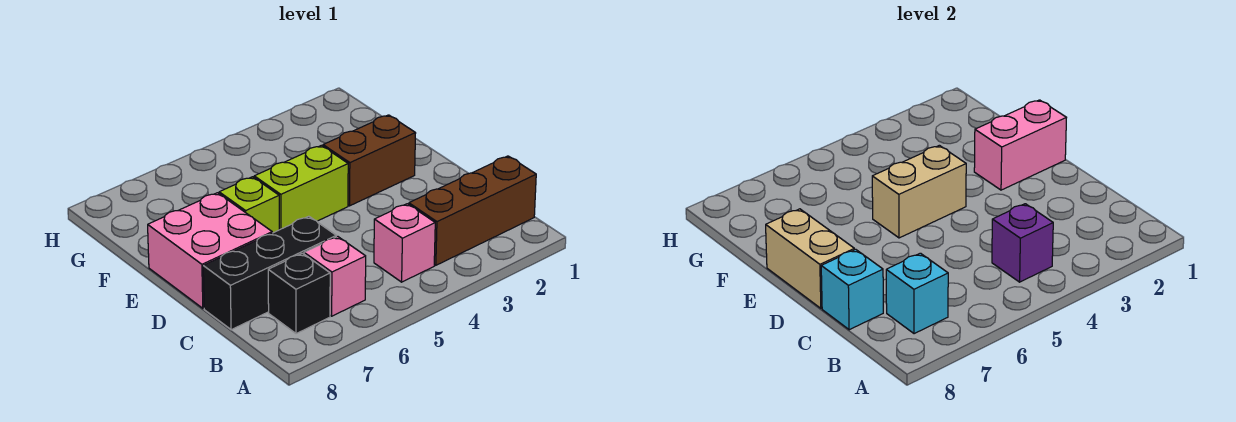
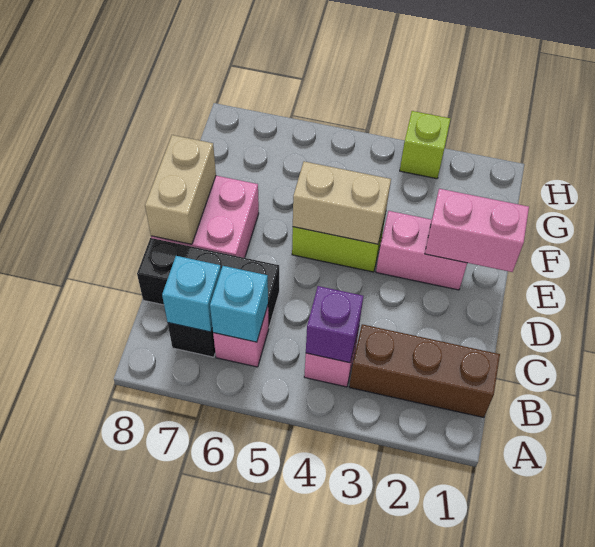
cyan brick C8 level 2 -> cyan brick B6 level 2
brown brick E2:E3 level 1 -> pink brick E2:E3 level 1
lime brick E6 level 1 -> lime brick H3 level 1

